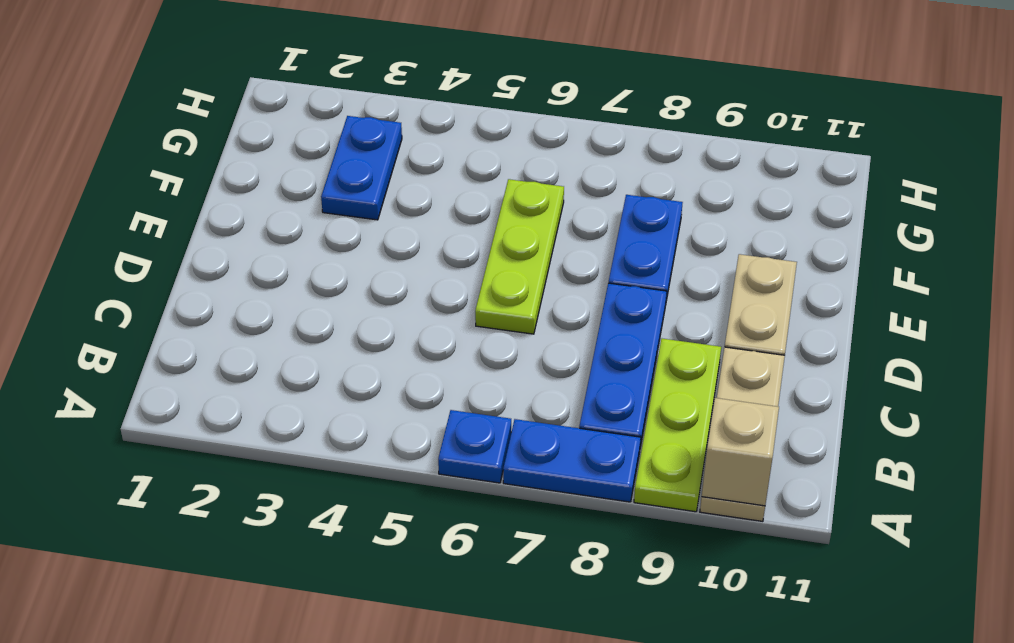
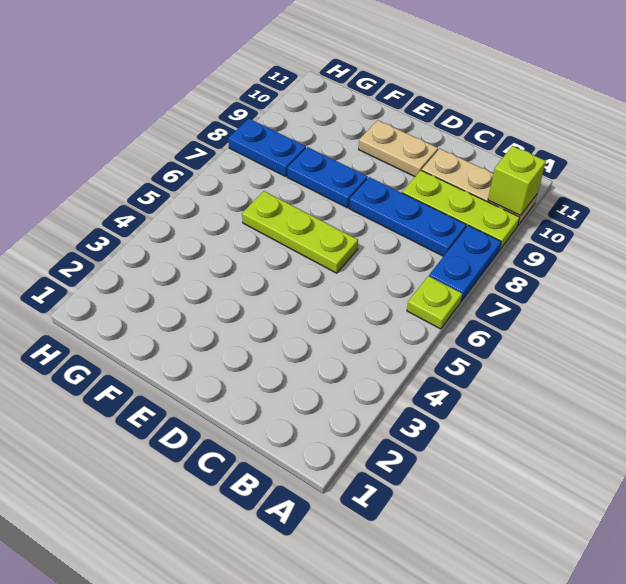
blue plate A6 level 1 -> lime plate A6 level 1
tan brick A10 level 2 -> lime brick A10 level 2
blue plate F3:G3 level 1 -> blue plate G8:H8 level 1

